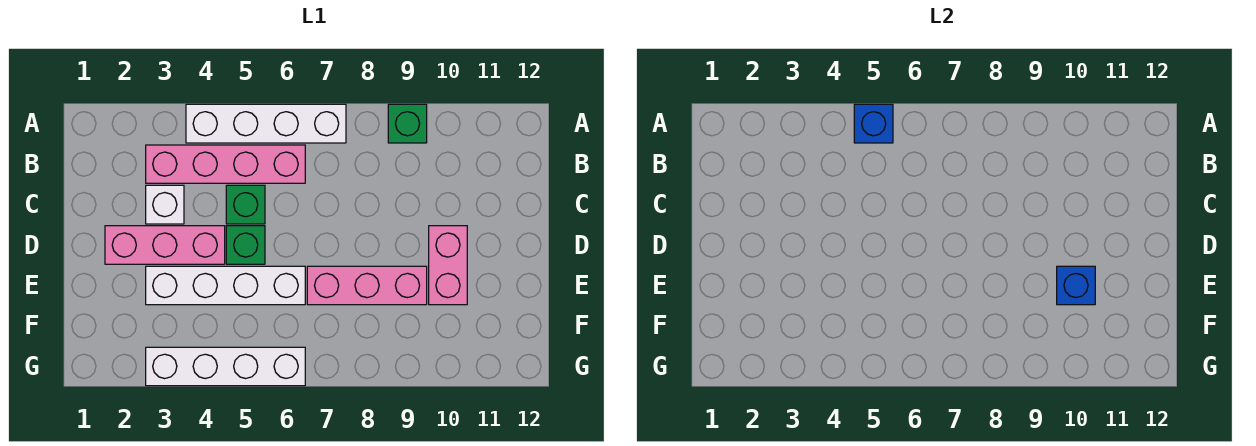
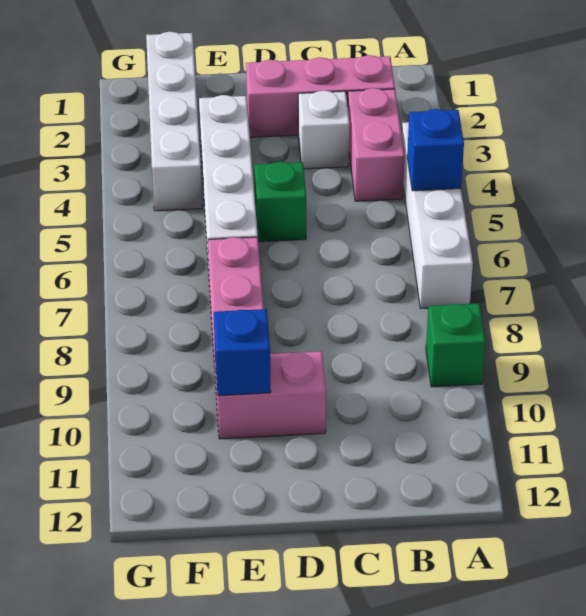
pink brick B3:B6 level 1 -> pink brick B3:B4 level 1
green brick C5 level 1 -> none
pink brick D2:D4 level 1 -> pink brick B2:D2 level 1
white brick G3:G6 level 1 -> white brick F1:F4 level 1

